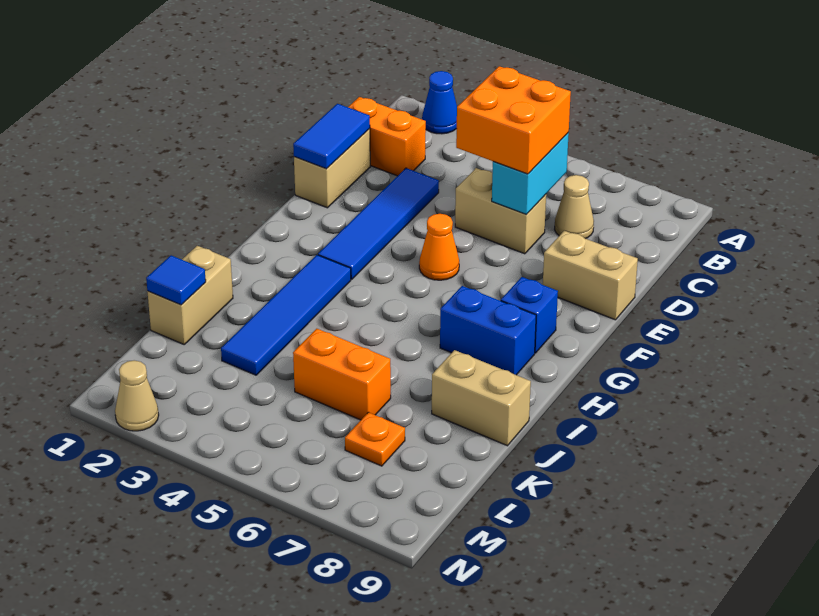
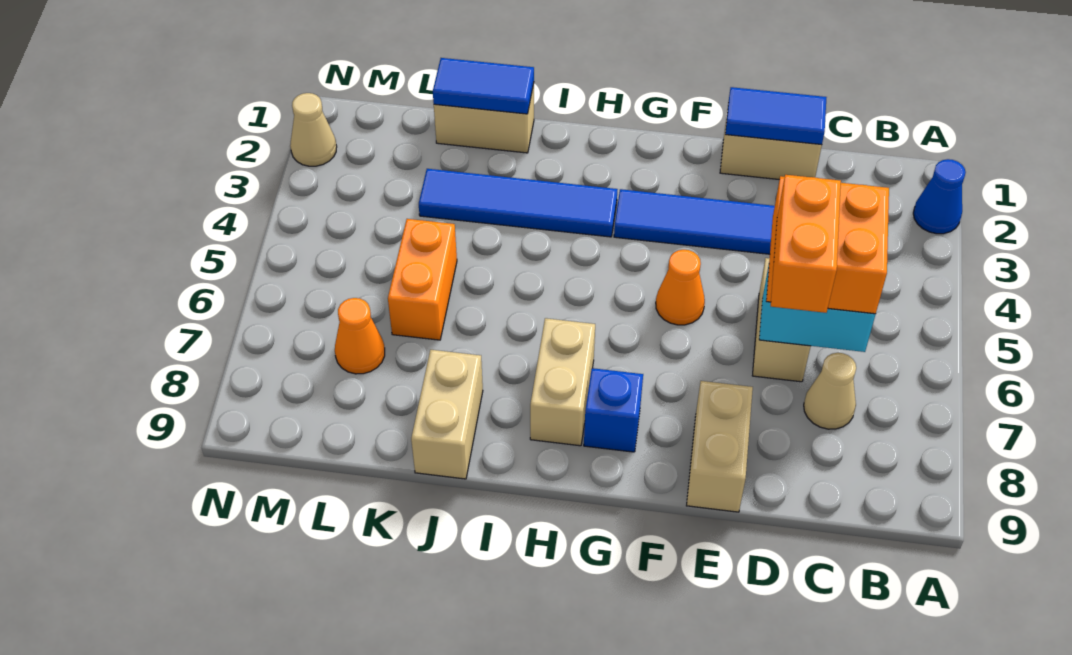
orange brick C1:C2 level 1 -> orange brick D6:D7 level 4
blue brick H7:H8 level 1 -> tan brick H7:H8 level 1
blue tile K1 level 2 -> blue tile J1:K1 level 2
orange plate L7 level 1 -> orange cone L7 level 1

